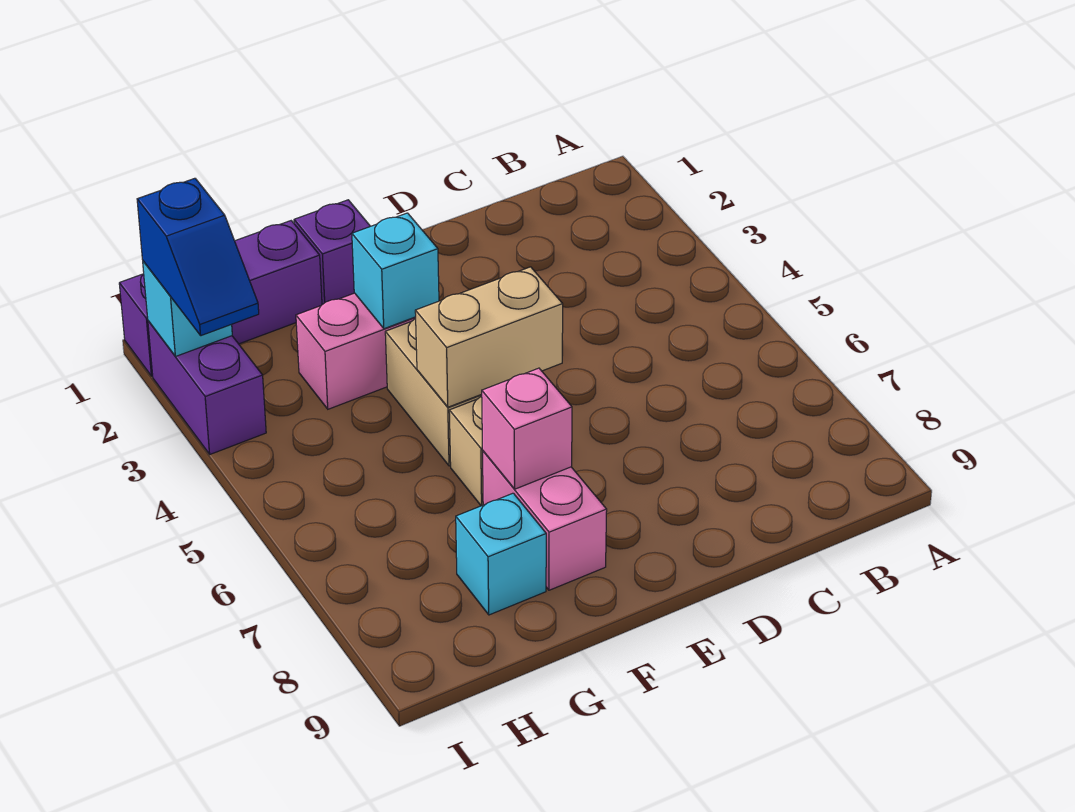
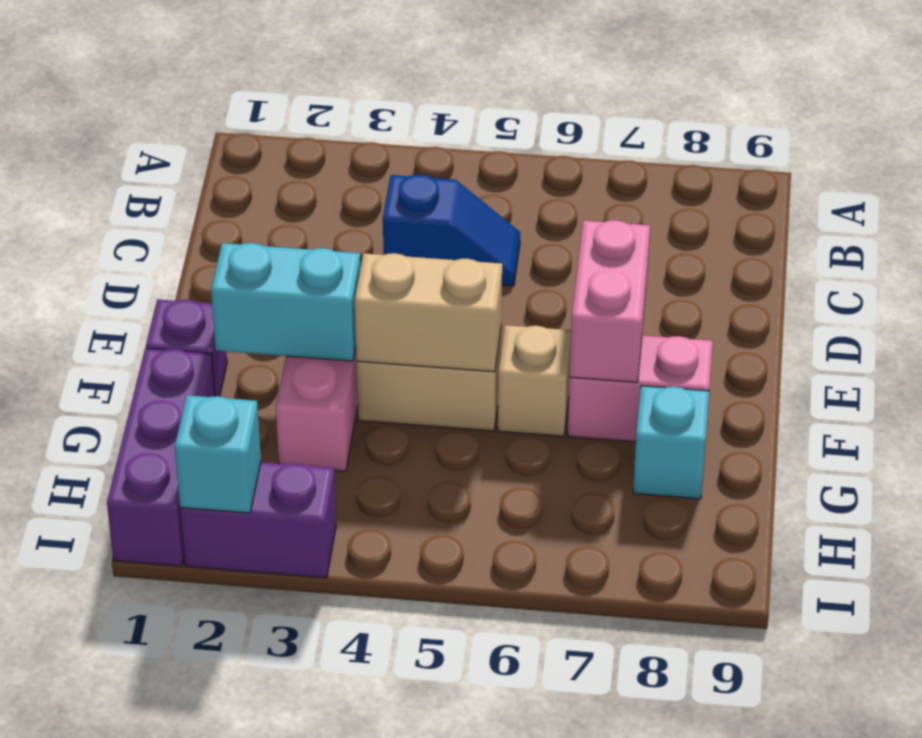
tan brick E5:F5 level 2 -> tan brick F4:F5 level 2
cyan brick F3 level 2 -> cyan brick F2:F3 level 2
pink brick F7 level 2 -> pink brick E7:F7 level 2
blue slope I2:I3 level 3 top 2 -> blue slope C4:C5 level 1 top 4

